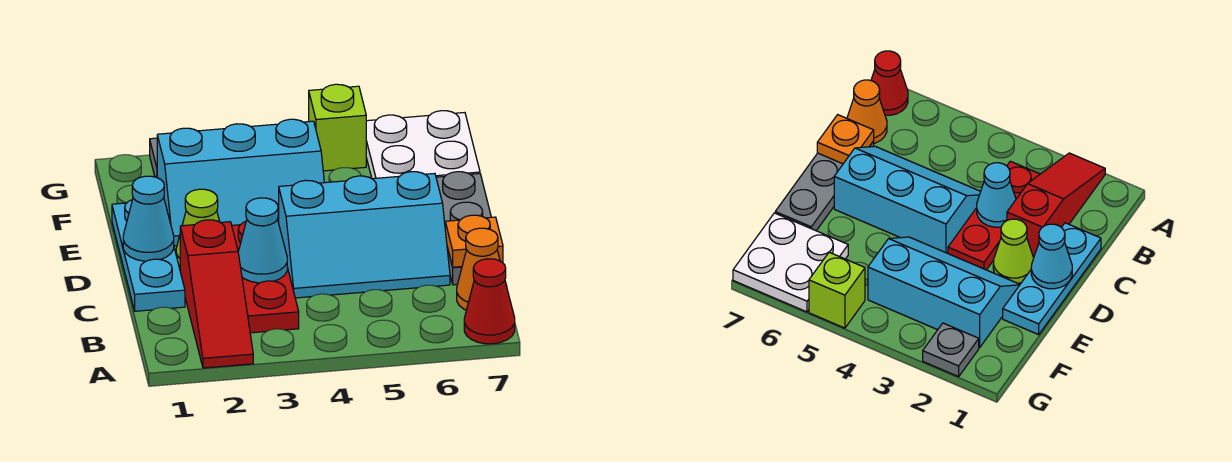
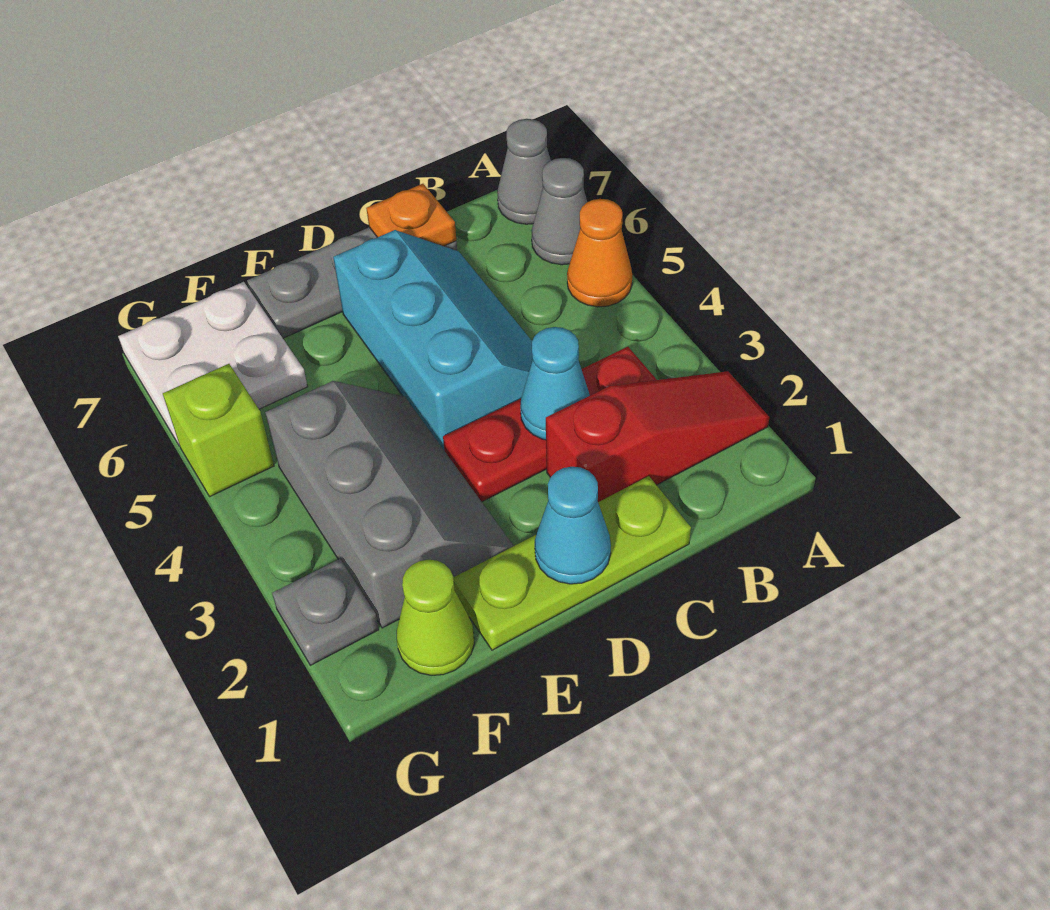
none -> grey cone A6 level 1
red cone A7 level 1 -> grey cone A7 level 1
orange cone B7 level 1 -> orange cone A5 level 1
cyan plate C1:E1 level 1 -> lime plate C1:E1 level 1
lime cone D2 level 1 -> lime cone F1 level 1
cyan slope E2:F4 level 1 top F -> grey slope E2:F4 level 1 top F

